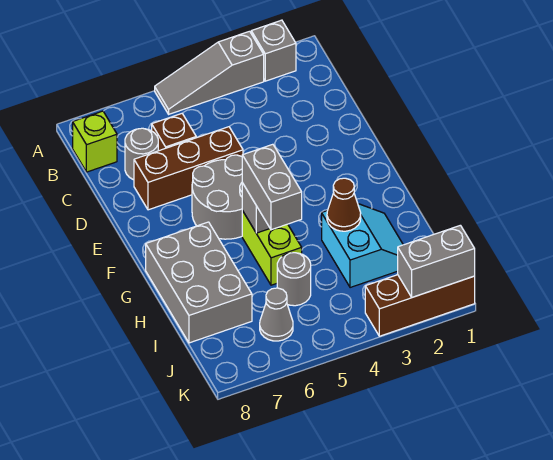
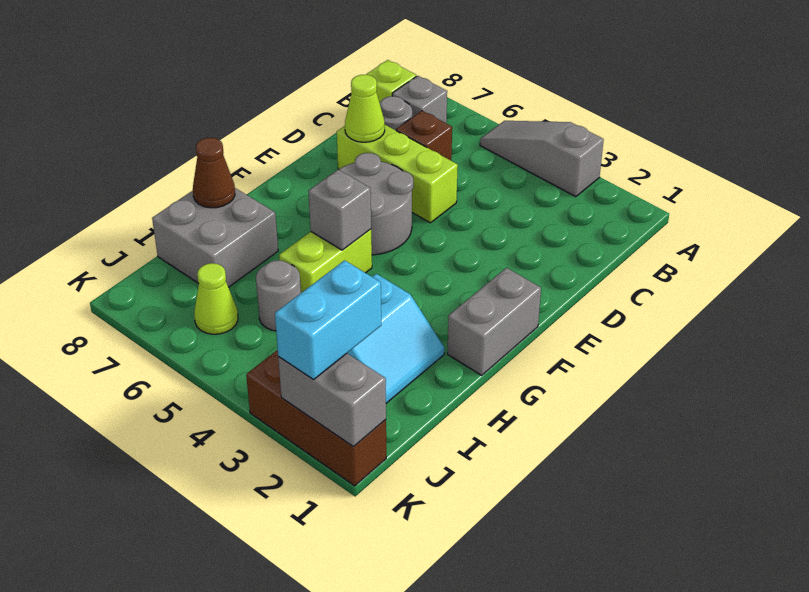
grey brick A2 level 1 -> grey brick B7 level 1
brown brick D5:D7 level 1 -> lime brick D5:D7 level 1
none -> lime cone D7 level 2
grey brick G5:H5 level 3 -> grey brick F1:G1 level 1
grey brick G7:I8 level 1 -> grey brick H7:I8 level 1
brown cone H3 level 2 -> brown cone H8 level 2
none -> cyan brick J2:K2 level 3
grey cone J6 level 1 -> lime cone J6 level 1

